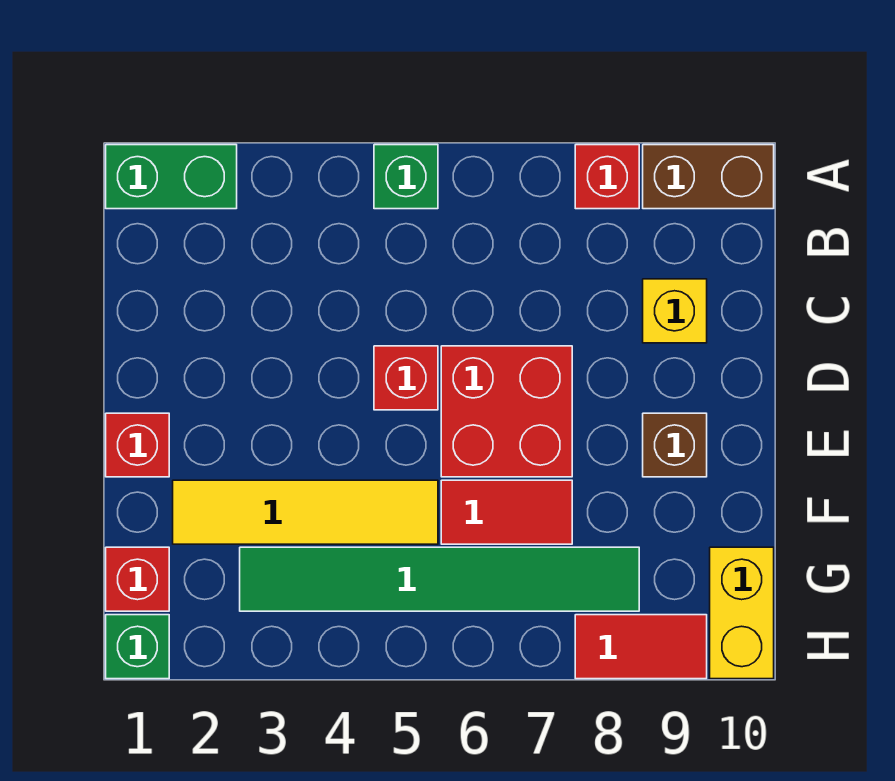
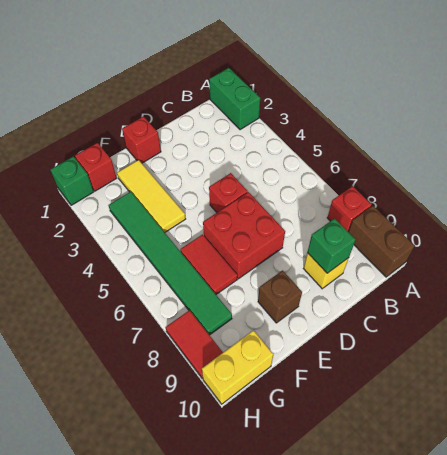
green brick A5 level 1 -> green brick C9 level 2
yellow tile F2:F5 level 1 -> yellow tile F2:F4 level 1

